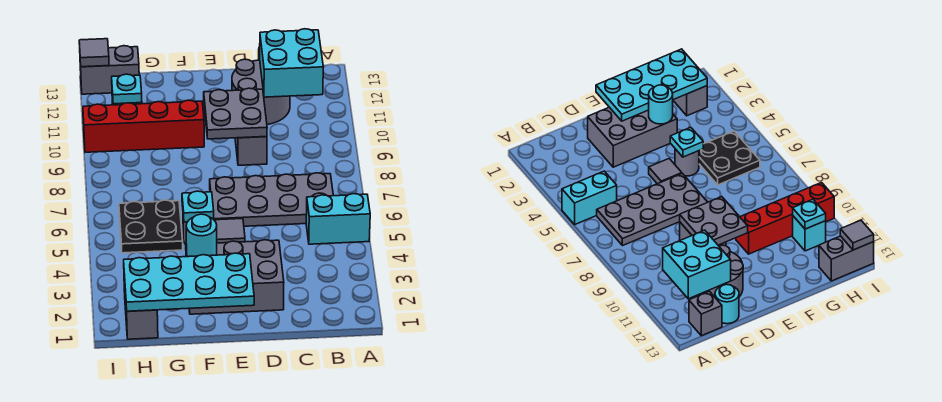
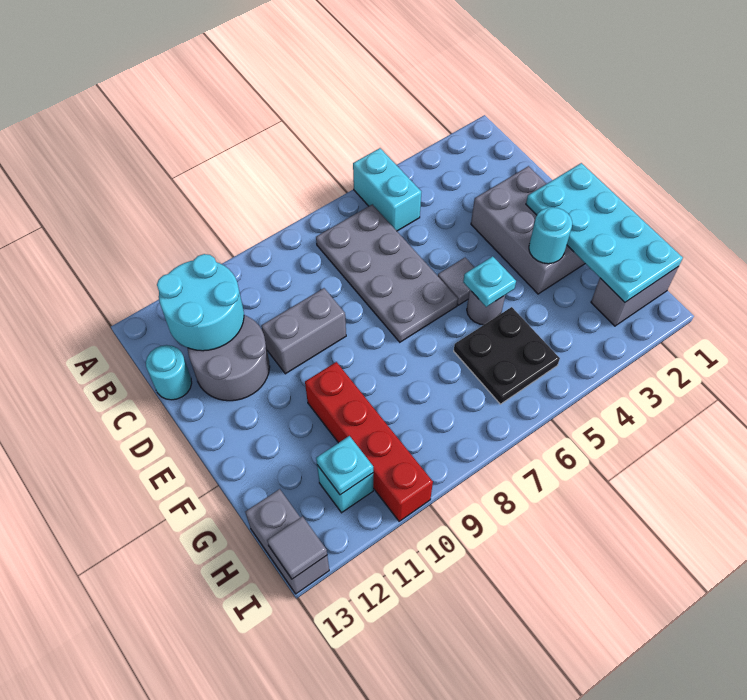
cyan brick B11:C12 level 2 -> cyan round brick B11:C12 level 2
grey brick B13 level 1 -> none
grey plate D9:E10 level 2 -> none

